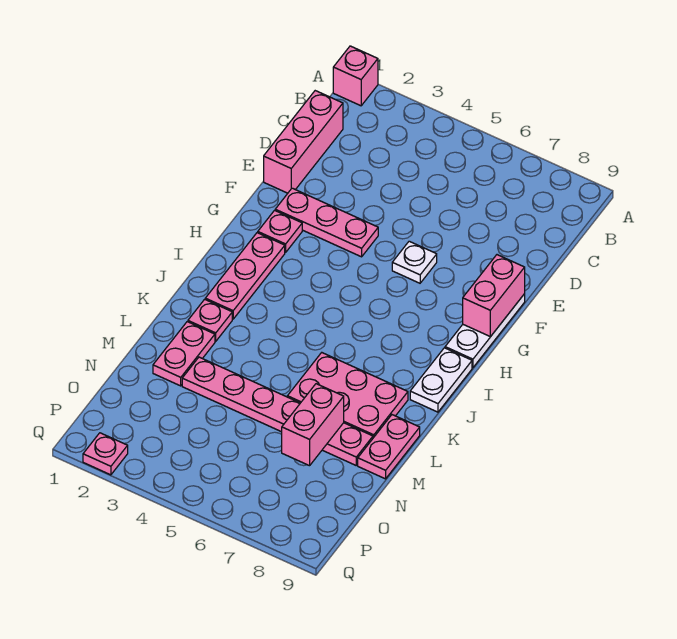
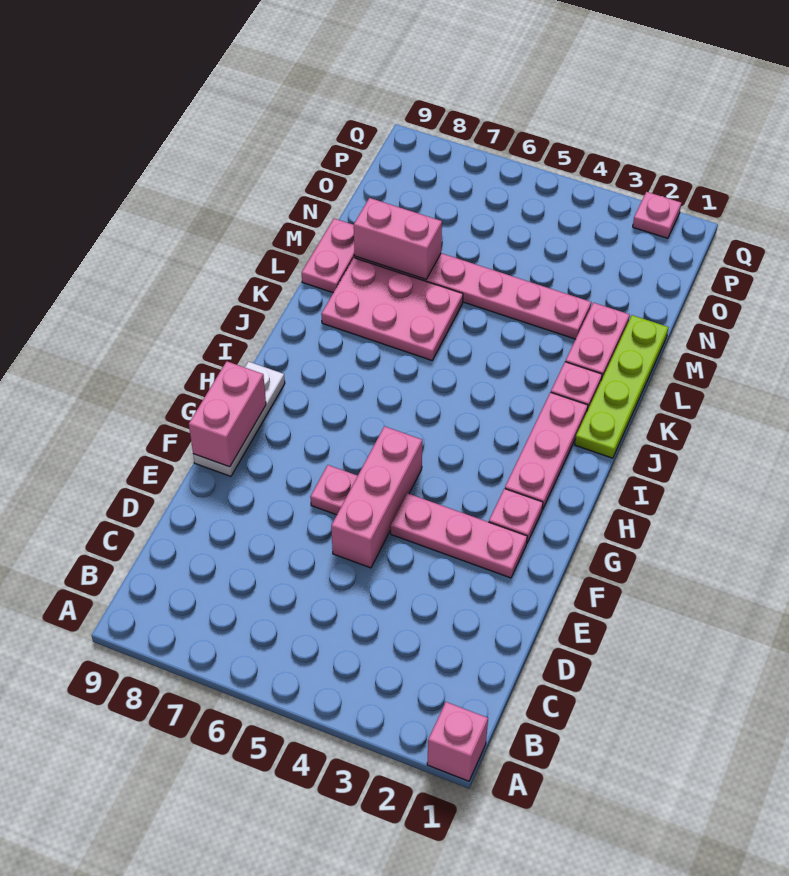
pink brick C1:E1 level 1 -> pink brick E5:G5 level 1
white plate F6 level 1 -> pink plate F6 level 1
white plate I9:J9 level 1 -> none
none -> lime plate J1:M1 level 1
pink brick M7:N7 level 2 -> pink brick M7:M8 level 2

